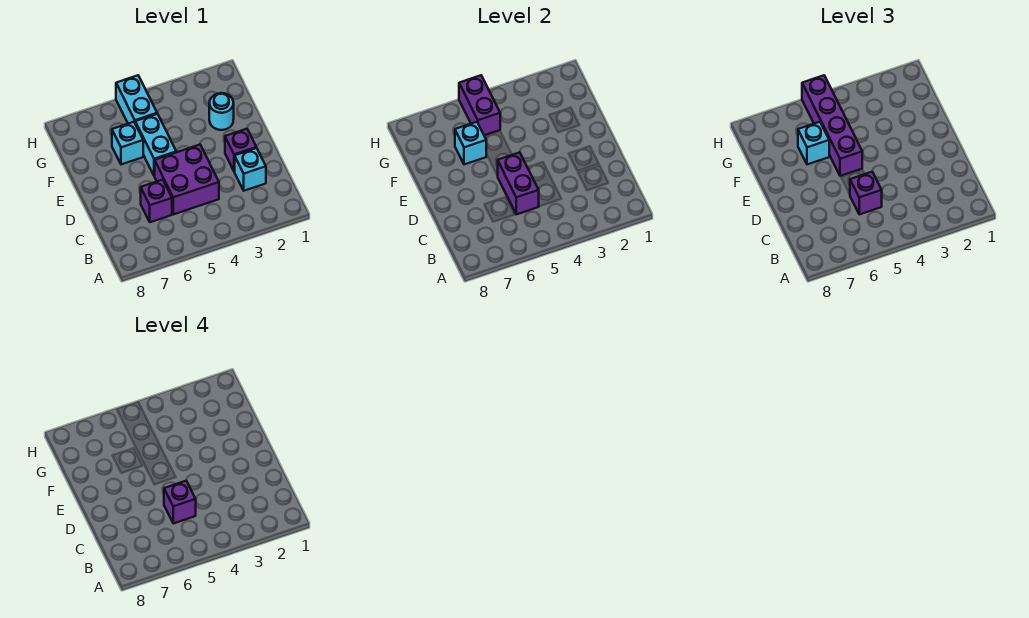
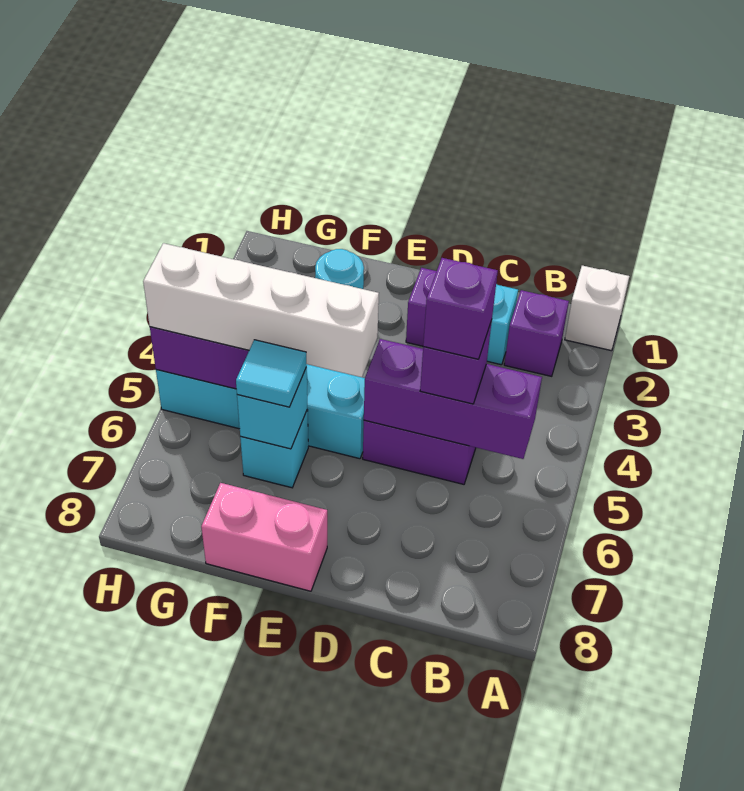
none -> white brick A1 level 1
purple brick C5:D5 level 2 -> purple brick B5:D5 level 2
purple brick C6 level 1 -> purple brick B2 level 1
purple brick E5:H5 level 3 -> white brick E5:H5 level 3
none -> pink brick E8:F8 level 1
cyan brick F6 level 3 -> cyan tile F6 level 3

